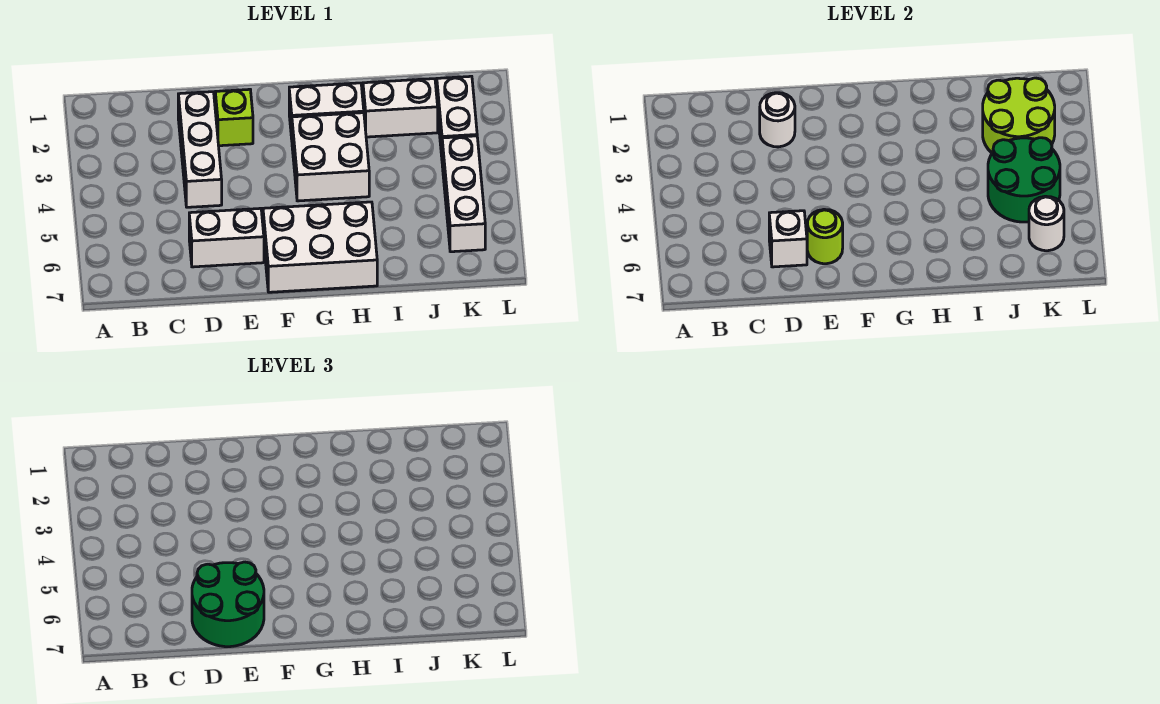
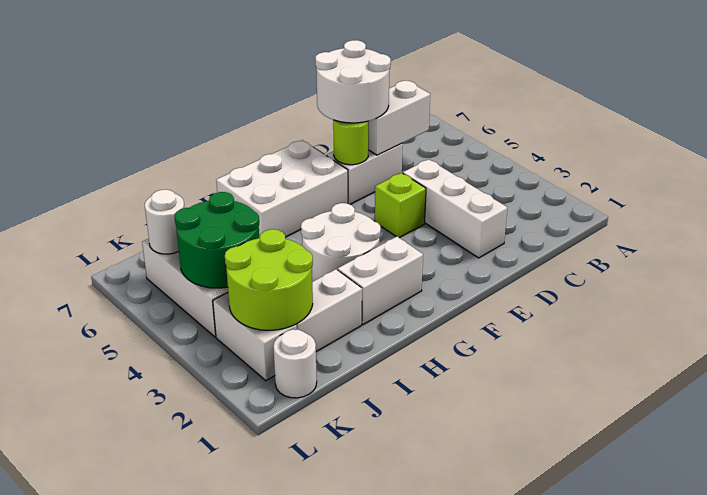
white round brick D2 level 2 -> white round brick K1 level 1
white brick D6 level 2 -> white brick C6:D6 level 2
green round brick D6:E7 level 3 -> white round brick D6:E7 level 3
lime brick E2 level 1 -> lime brick E4 level 1
white brick G3:H4 level 1 -> white round brick G3:H4 level 1

